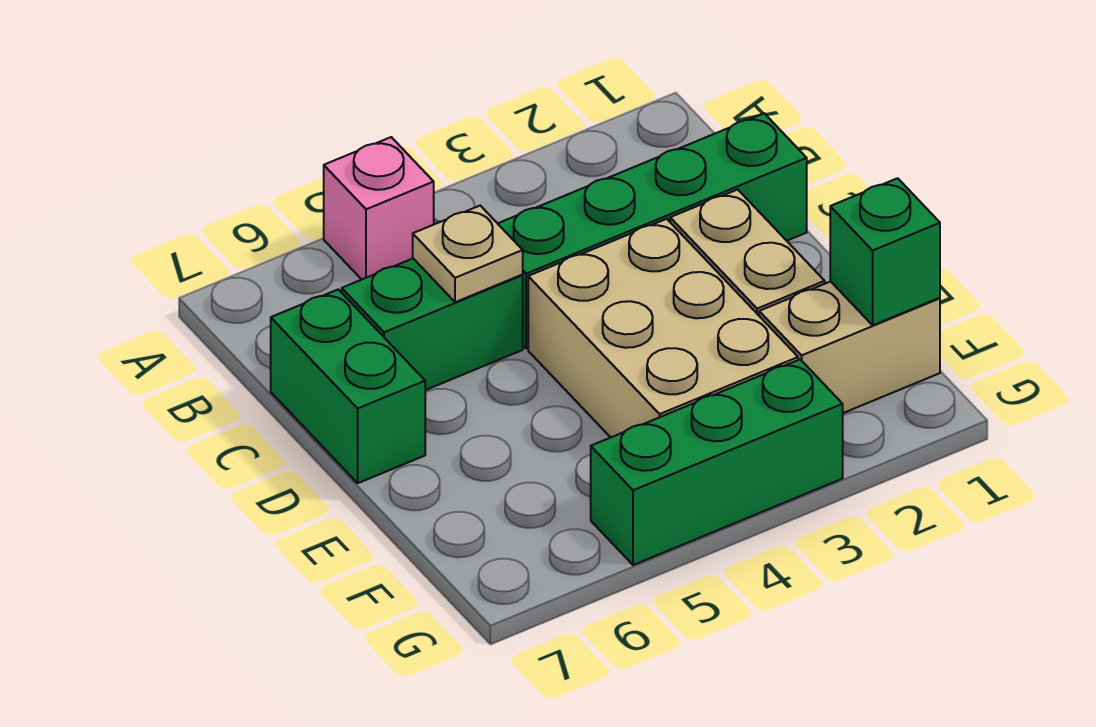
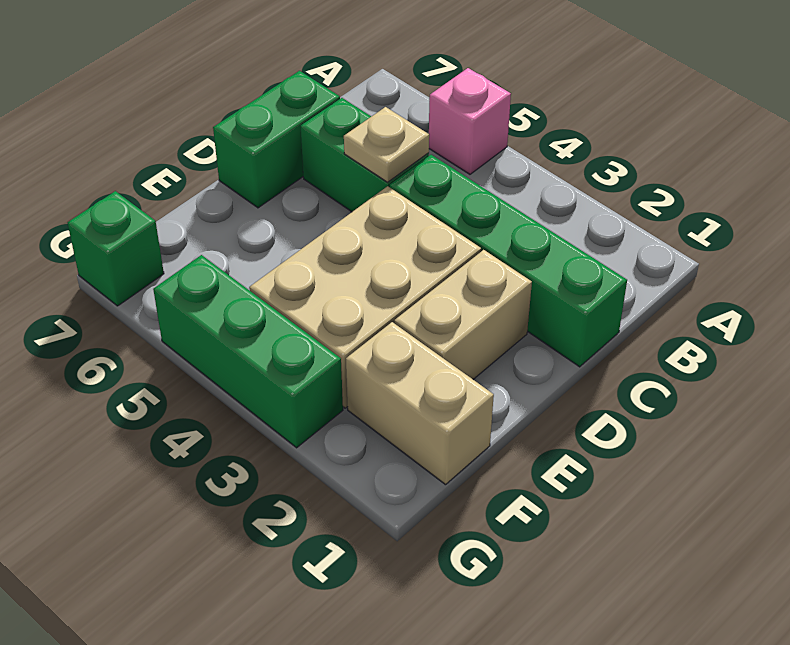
green brick F1 level 2 -> green brick G7 level 1

